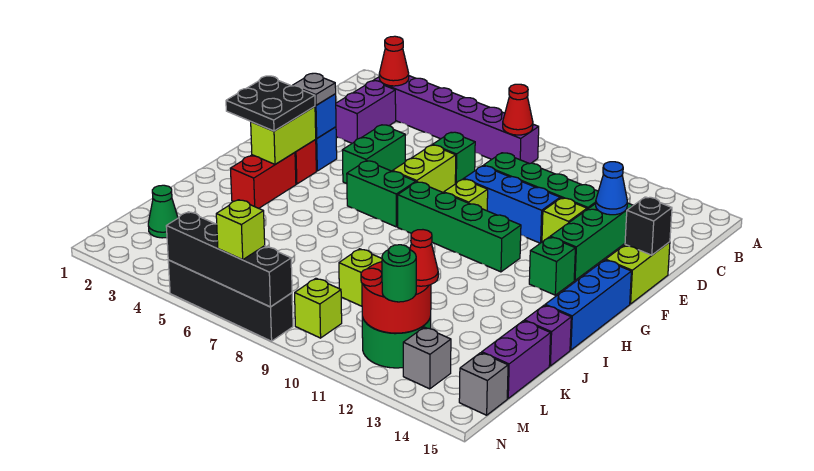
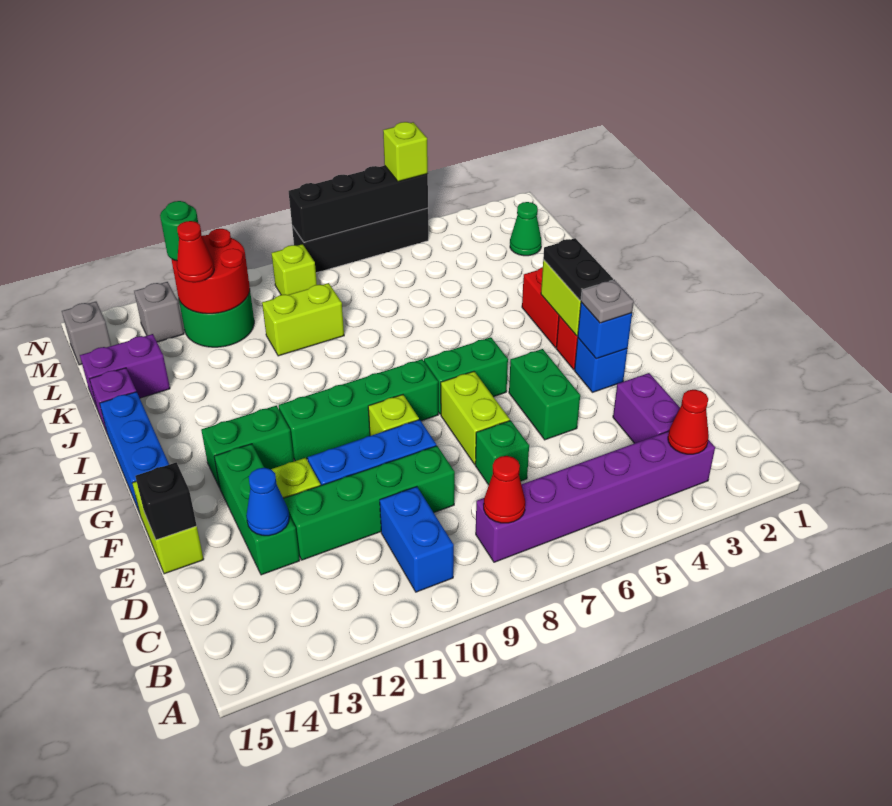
none -> blue brick B10:C10 level 1
black plate G2:H3 level 3 -> black plate G3:H3 level 3
green brick G13 level 1 -> green brick G12:G13 level 1
purple brick K15:L15 level 1 -> purple brick K14:K15 level 1
lime brick N7 level 3 -> lime brick N5 level 3

